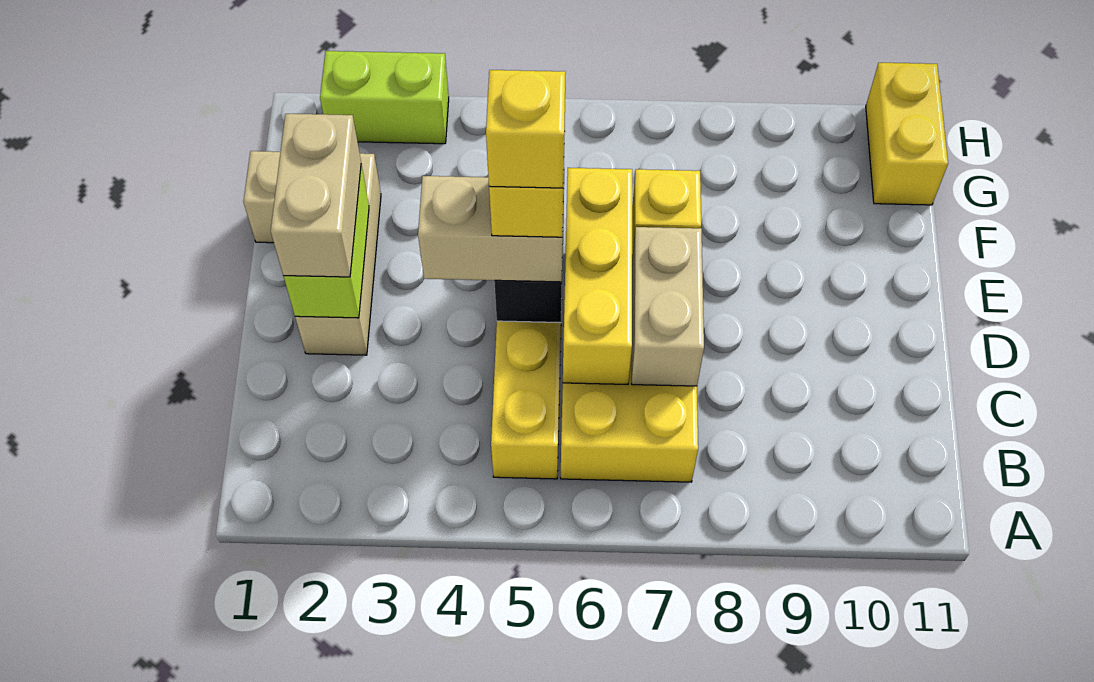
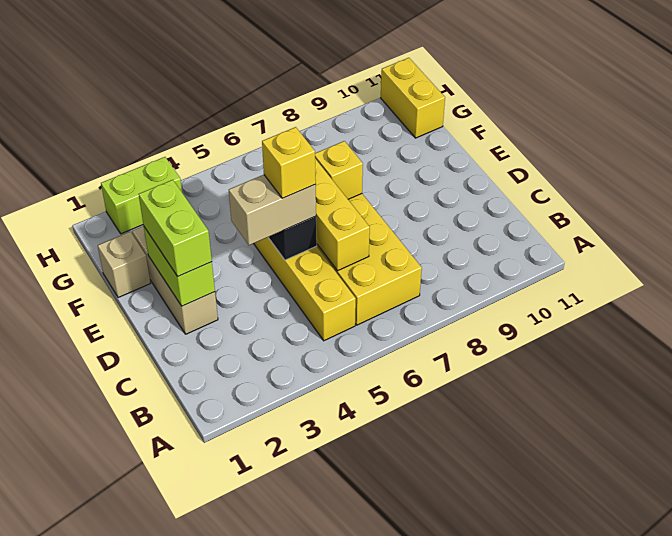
tan brick C7:D7 level 2 -> none
tan brick D2:E2 level 3 -> lime brick D2:E2 level 3
yellow brick D5 level 5 -> none

